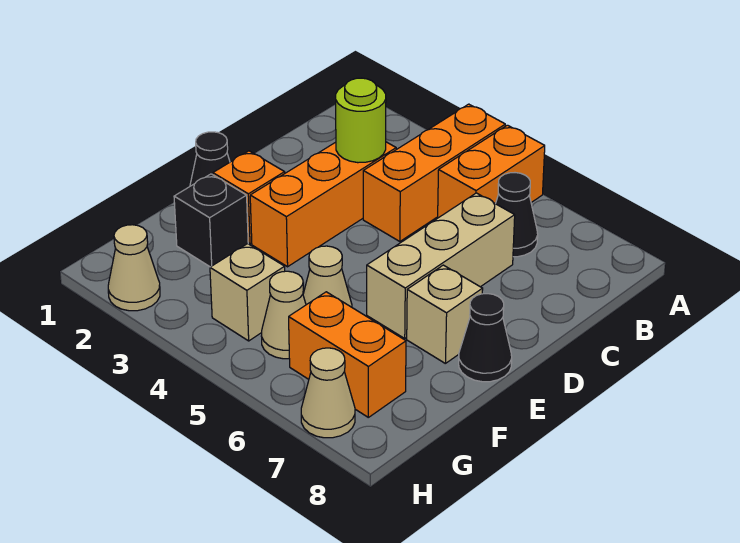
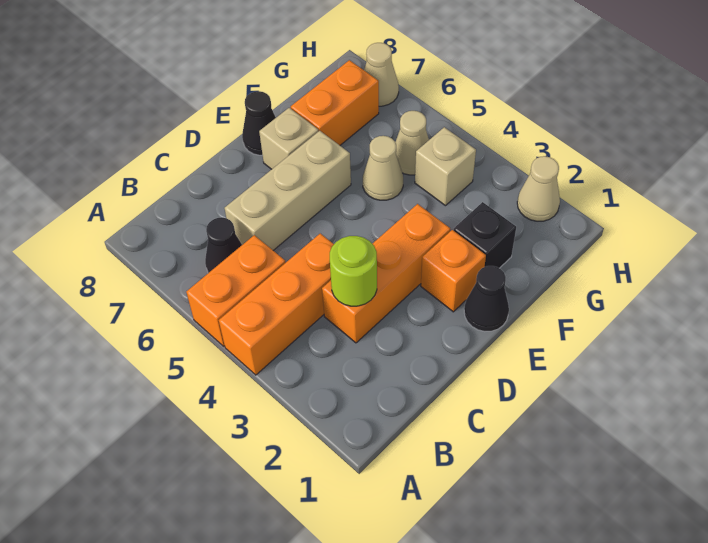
orange brick G6:G7 level 1 -> orange brick F7:G7 level 1

